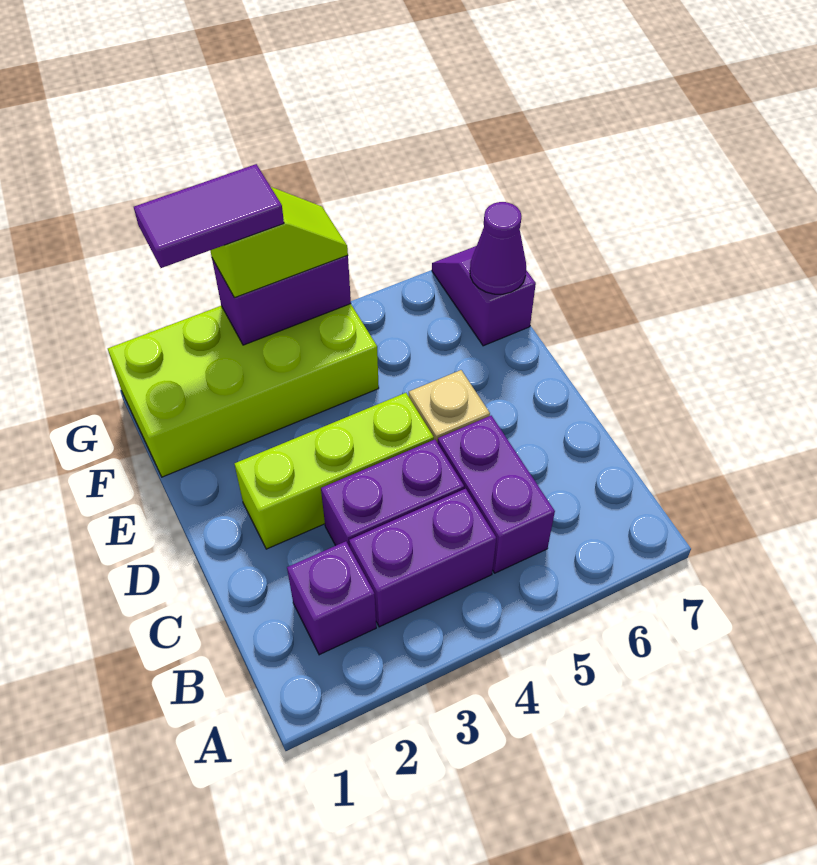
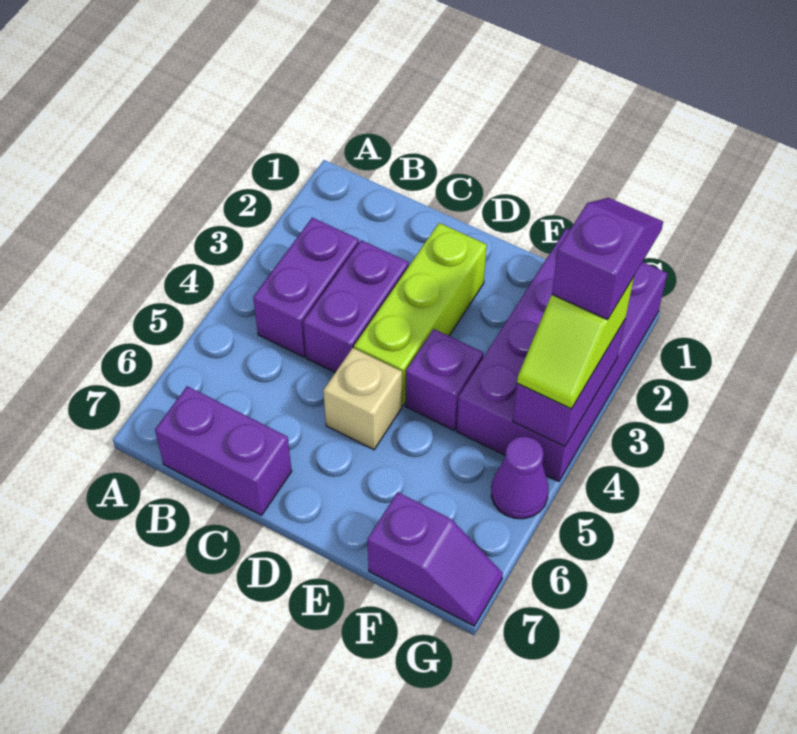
purple brick B2 level 1 -> purple brick E4 level 1
purple brick B5:C5 level 1 -> purple brick B7:C7 level 1
lime brick F1:G4 level 1 -> purple brick F1:G4 level 1
purple cone F7 level 2 -> purple cone G5 level 1
purple tile G2:G3 level 4 -> purple slope G2:G3 level 4 top 3

